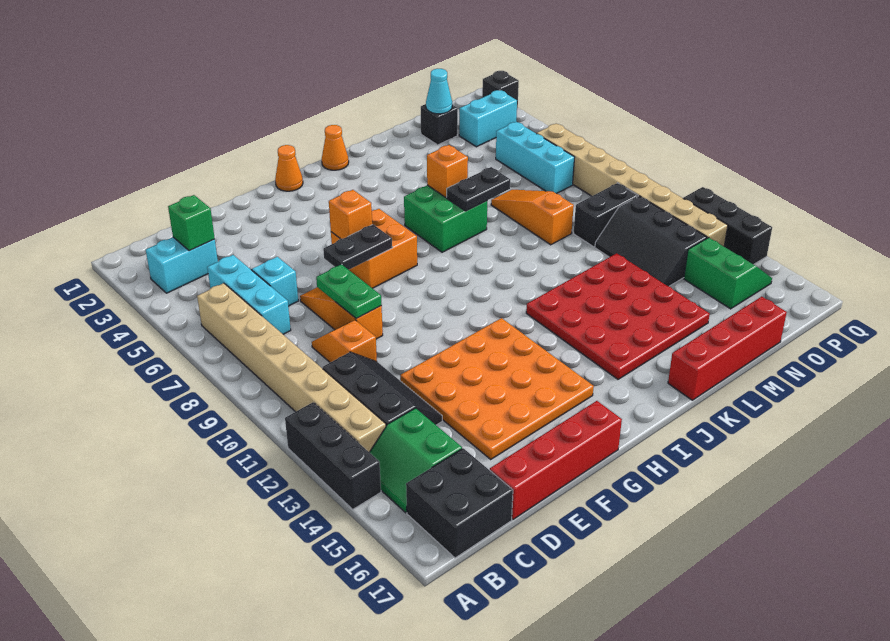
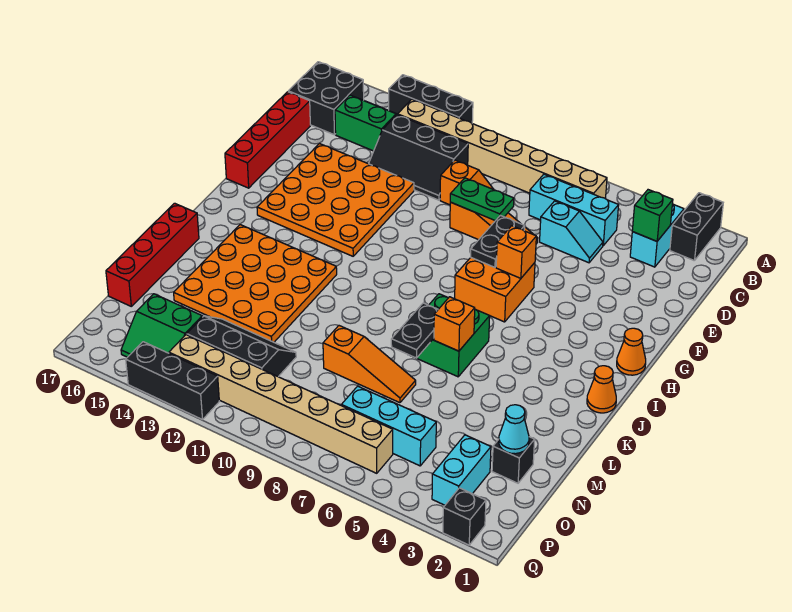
red plate J12:M15 level 1 -> orange plate J12:M15 level 1
black brick N10:O10 level 1 -> black brick A2:B2 level 1

